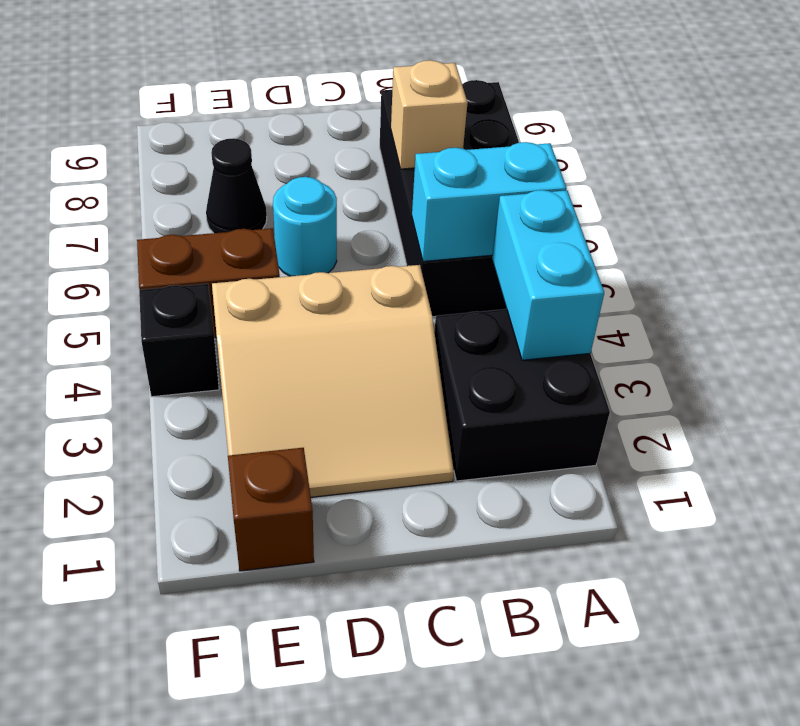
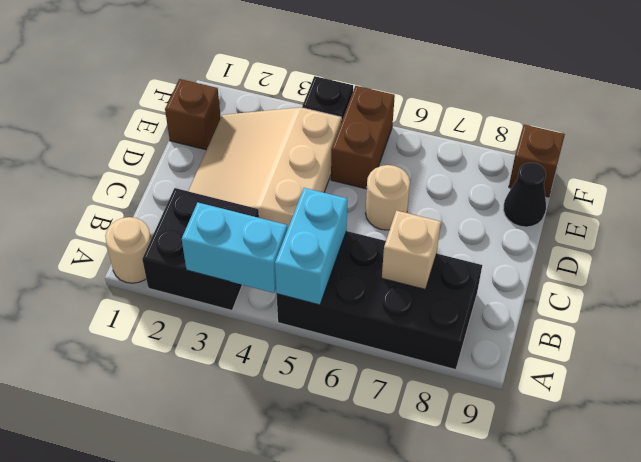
none -> tan round brick A1 level 1
cyan round brick D6 level 1 -> tan round brick D6 level 1
black cone E7 level 1 -> black cone E9 level 1
none -> brown brick F9 level 1

